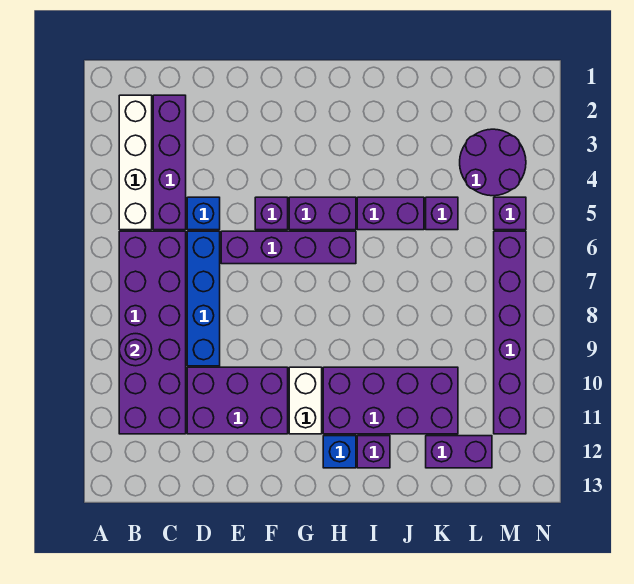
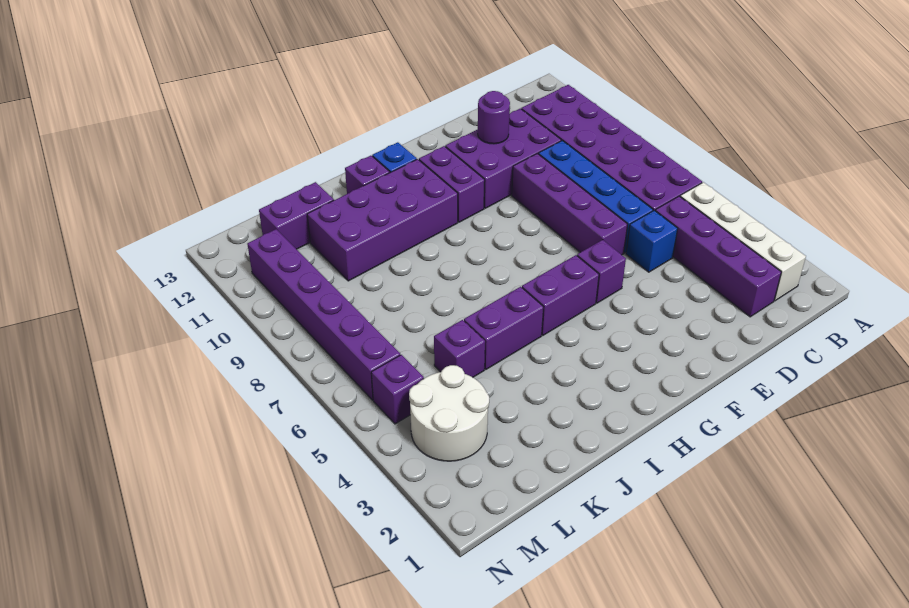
purple round brick B9 level 2 -> purple round brick E11 level 2
purple brick E6:H6 level 1 -> purple brick E6:E9 level 1
white brick G10:G11 level 1 -> purple brick G10:G11 level 1
purple round brick L3:M4 level 1 -> white round brick L3:M4 level 1

